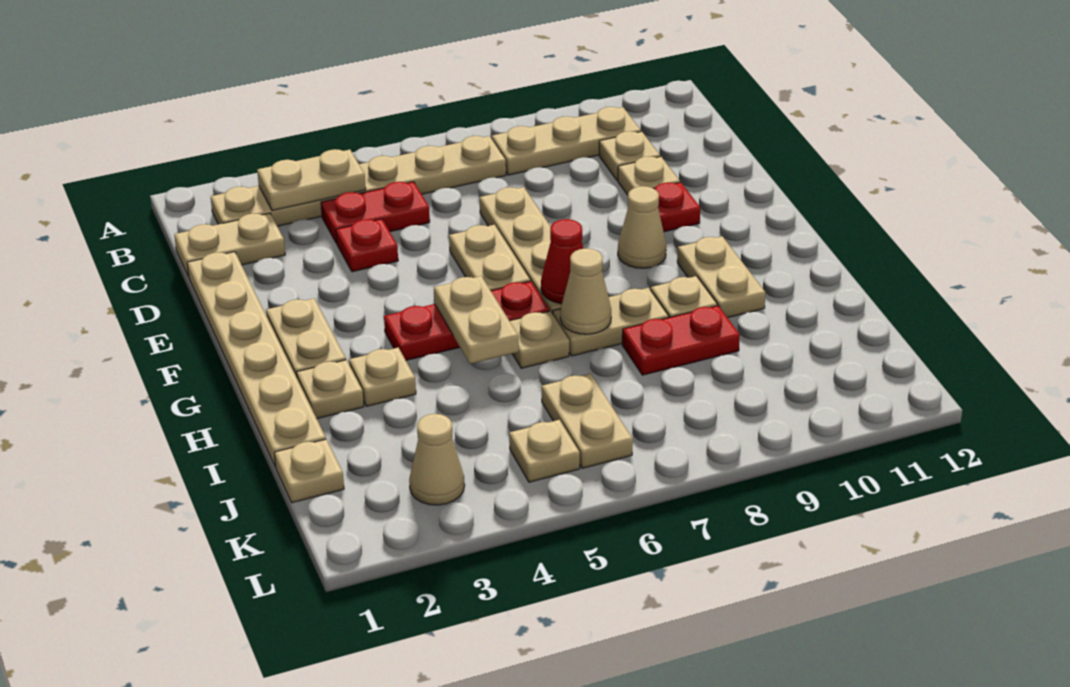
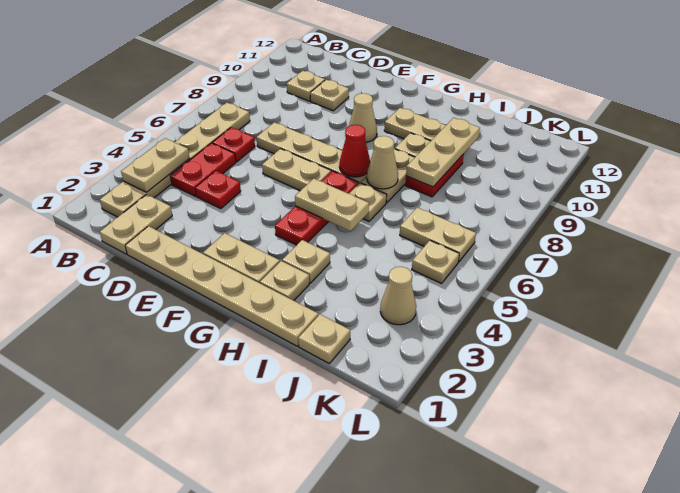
tan plate B8:B10 level 1 -> tan plate I8:I10 level 2
red plate E10 level 1 -> red plate C6 level 1

